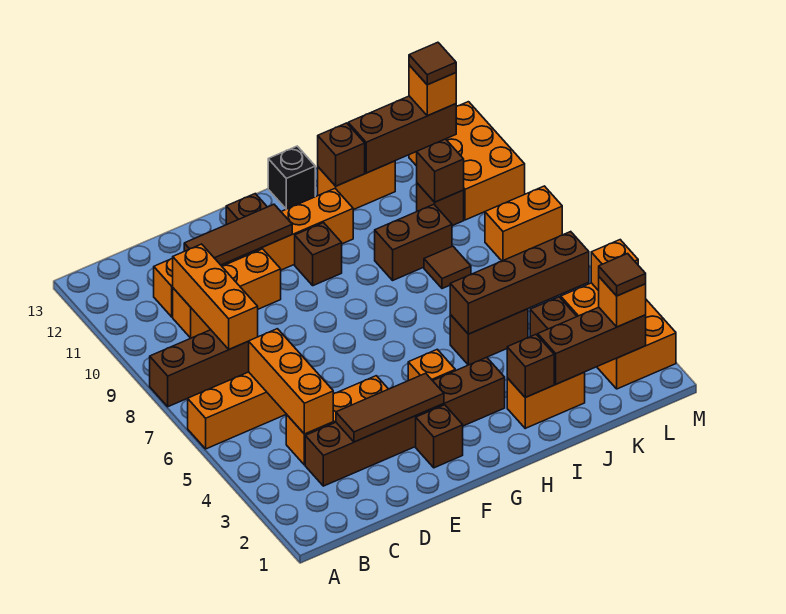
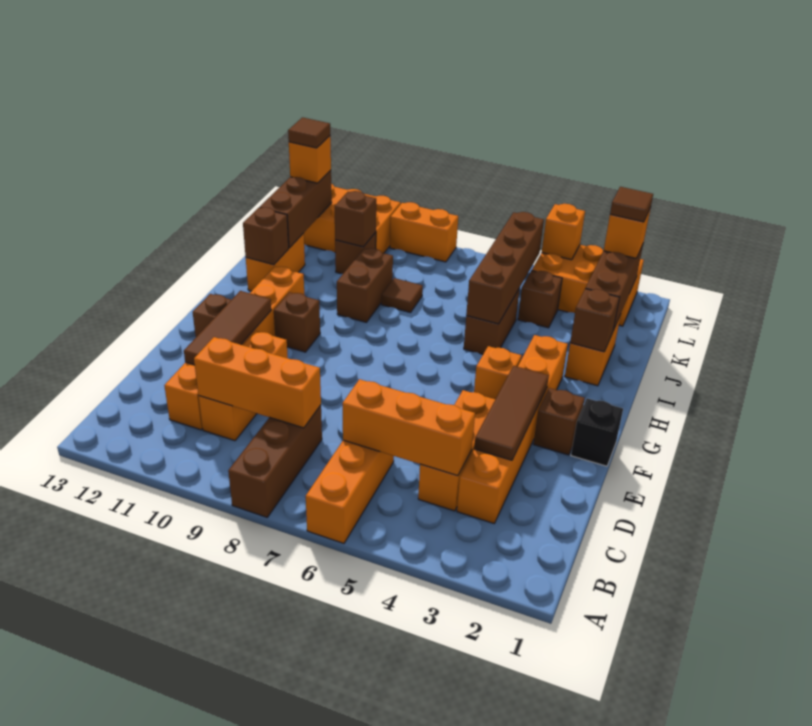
brown brick C3:H3 level 1 -> orange brick C3:H3 level 1
black brick H13 level 1 -> black brick F1 level 1
orange brick L8:M8 level 1 -> orange brick M8:M9 level 1

